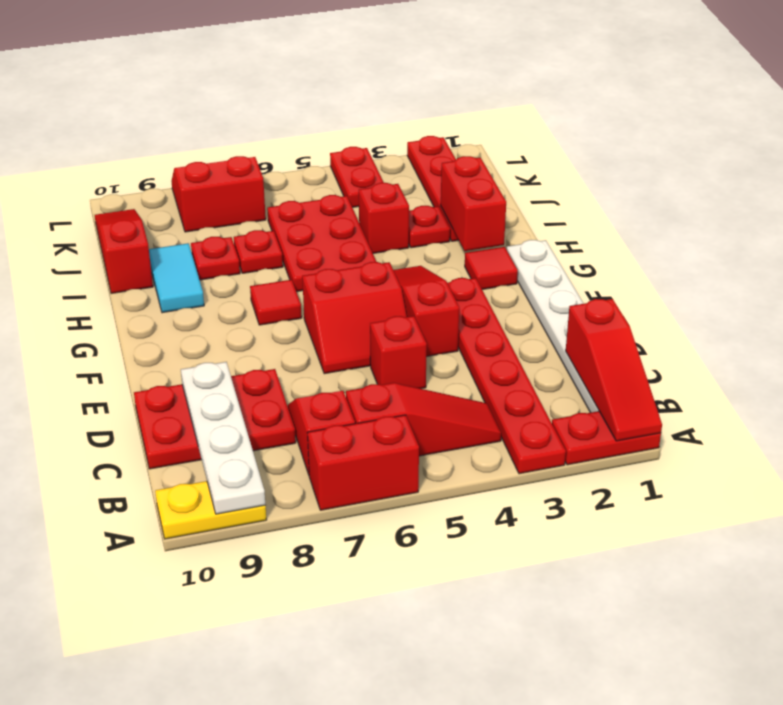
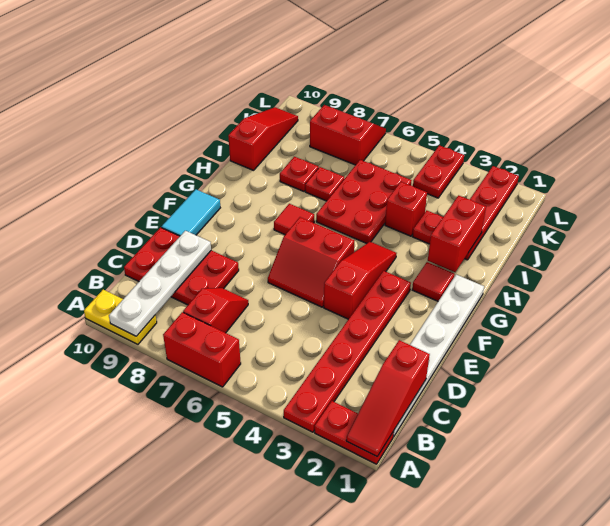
red slope B4:B6 level 1 top 6 -> none
red brick D5 level 1 -> none
cyan tile H9:I9 level 1 -> cyan tile E10:F10 level 1

